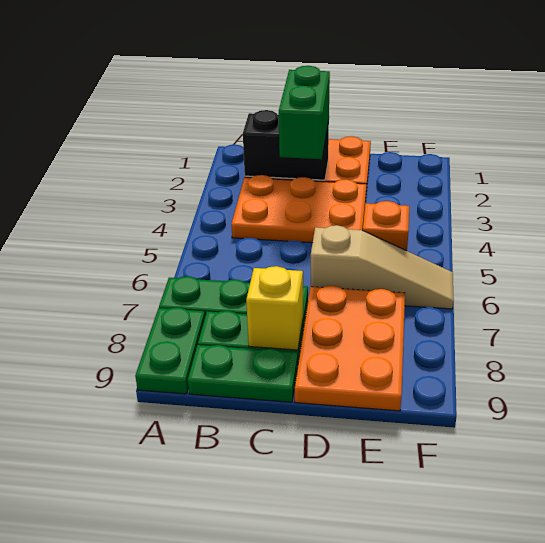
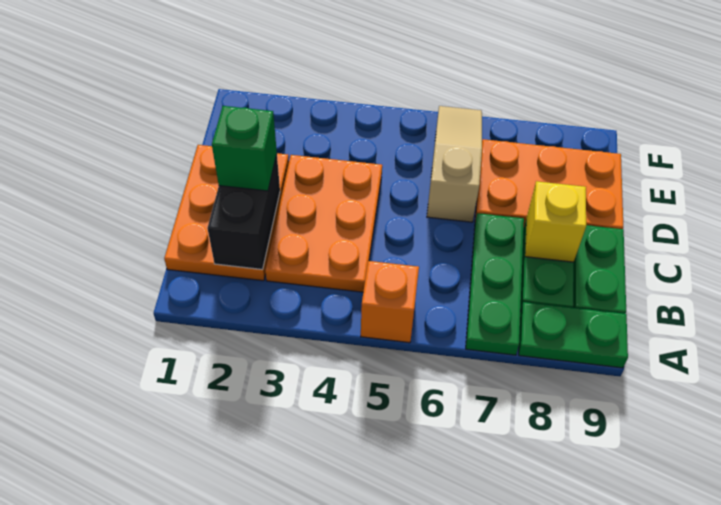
green brick C2:C3 level 3 -> green brick C2 level 3
orange brick E5 level 1 -> orange brick A5 level 1

